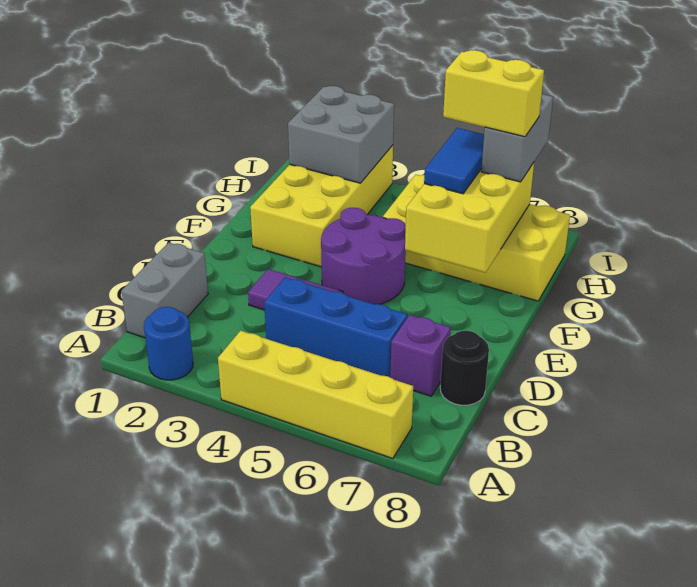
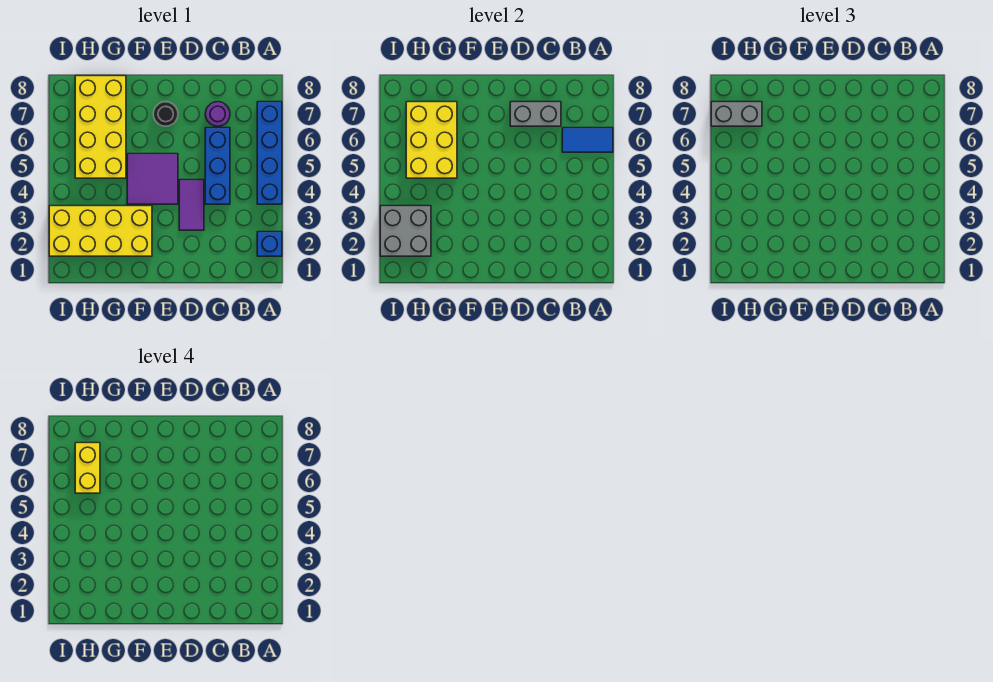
blue round brick A2 level 1 -> blue brick A2 level 1
yellow brick A4:A7 level 1 -> blue brick A4:A7 level 1
grey brick B1:C1 level 1 -> grey brick C7:D7 level 2
purple brick C7 level 1 -> purple round brick C7 level 1
black round brick C8 level 1 -> black round brick E7 level 1
purple round brick E4:F5 level 1 -> purple tile E4:F5 level 1
yellow brick F6:H7 level 2 -> yellow brick G5:H7 level 2
blue tile G6:H6 level 3 -> blue tile A6:B6 level 2

